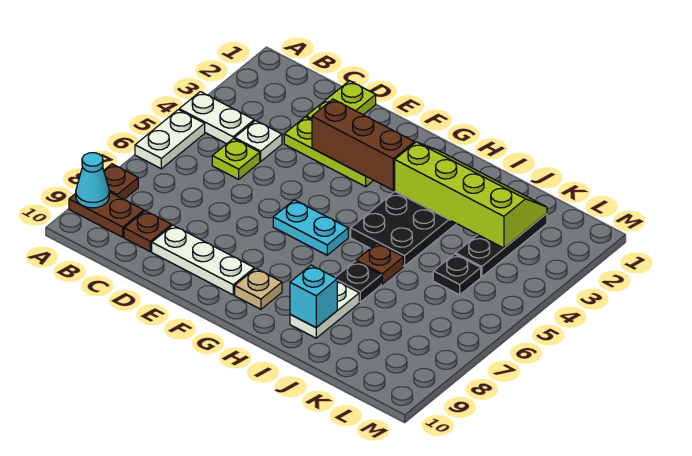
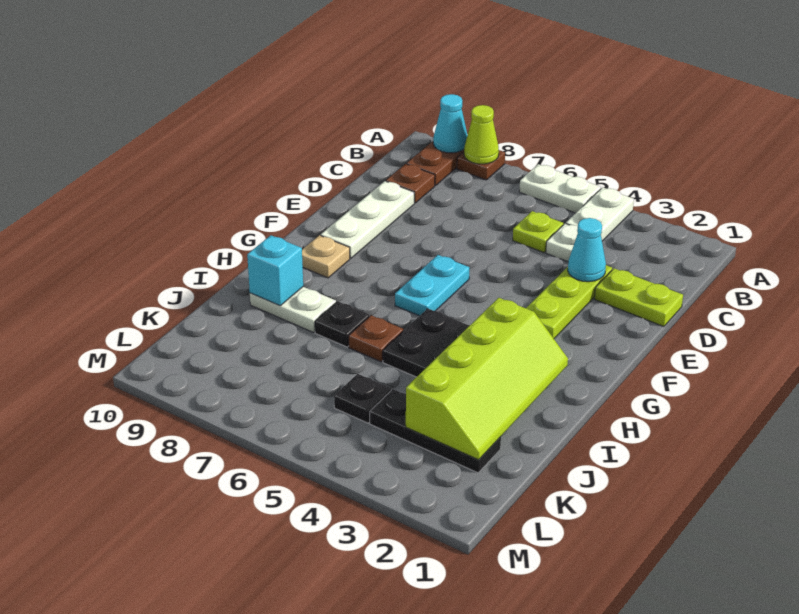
none -> lime cone A8 level 2
none -> cyan cone D3 level 2
brown brick E3:G3 level 2 -> none

